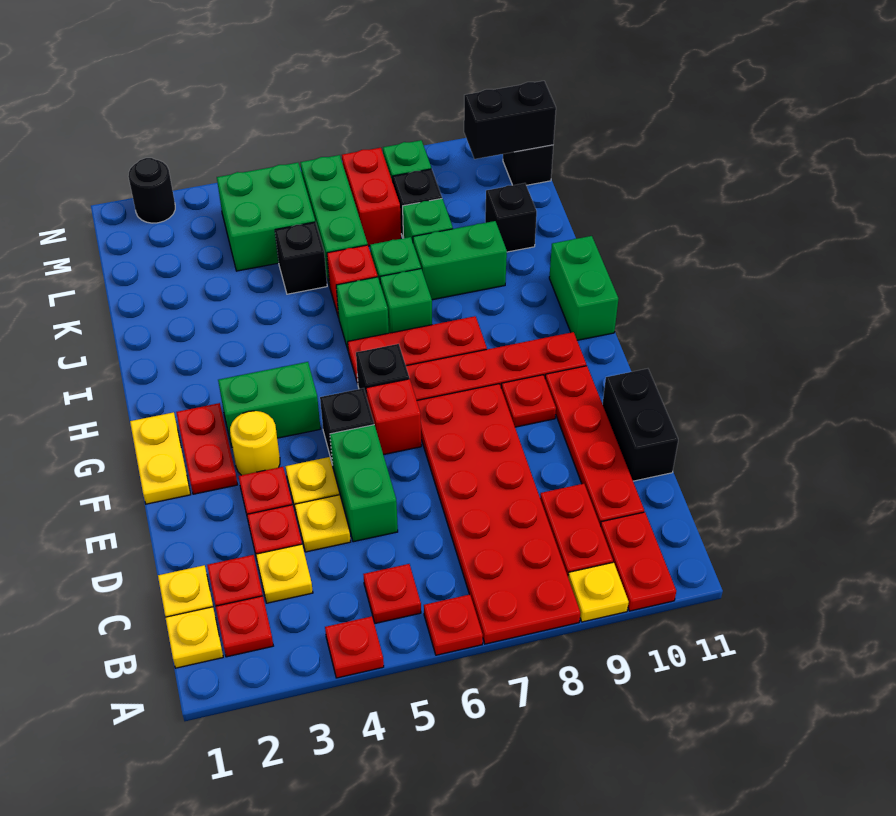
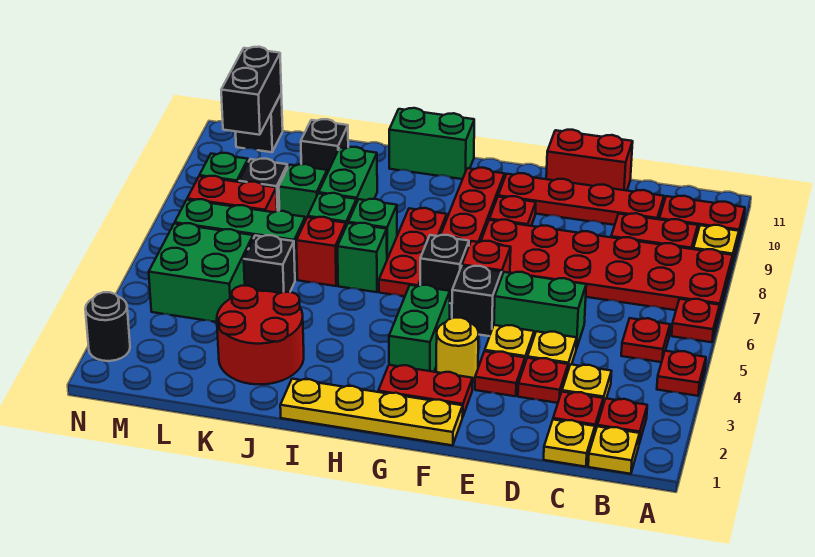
black brick D11:E11 level 1 -> red brick D11:E11 level 1
yellow plate F1:G1 level 1 -> yellow plate F1:I1 level 1
none -> red round brick J2:K3 level 1

